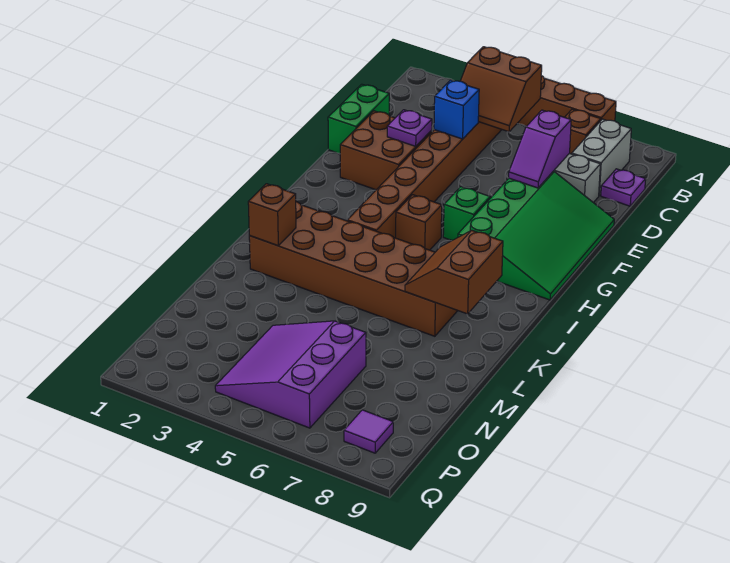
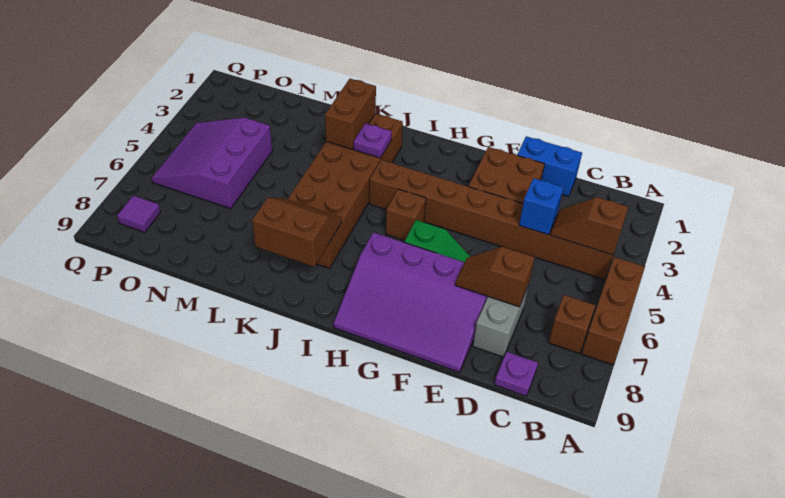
brown slope B4:C5 level 2 top B -> brown slope B4:C4 level 2 top B
grey brick B8:C8 level 1 -> none
green brick D1:E1 level 1 -> blue brick D1:E1 level 1
purple slope D7:E7 level 2 top D -> brown slope D7:E7 level 2 top D
purple plate E3 level 2 -> purple plate J3 level 2
green slope E7:H9 level 1 top 7 -> purple slope E7:H9 level 1 top 7
brown brick K2 level 2 -> brown brick K2:K3 level 2
purple slope N4:P6 level 1 top 6 -> purple slope N4:P6 level 1 top N

